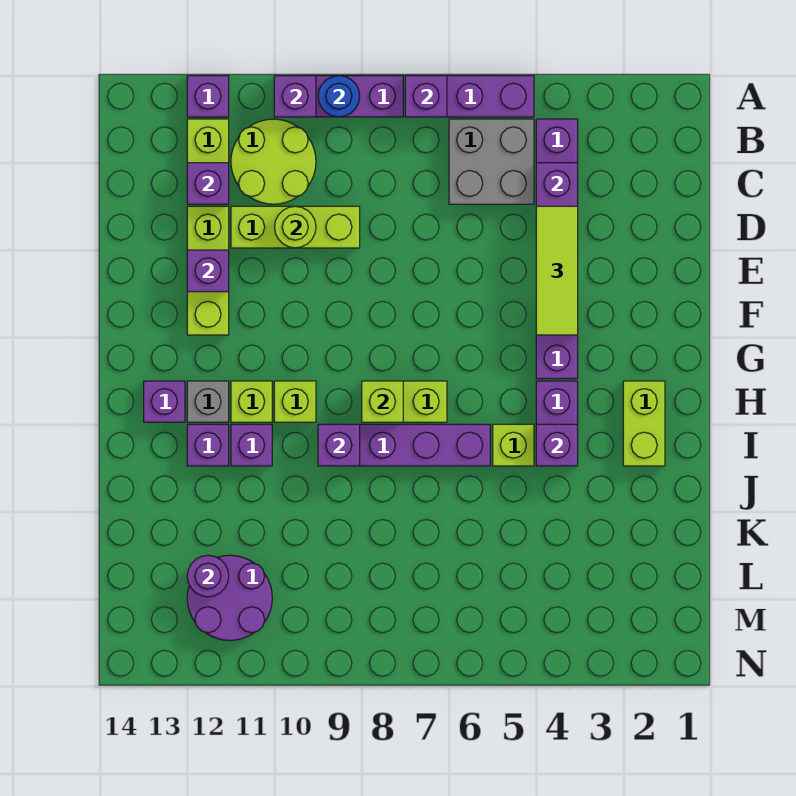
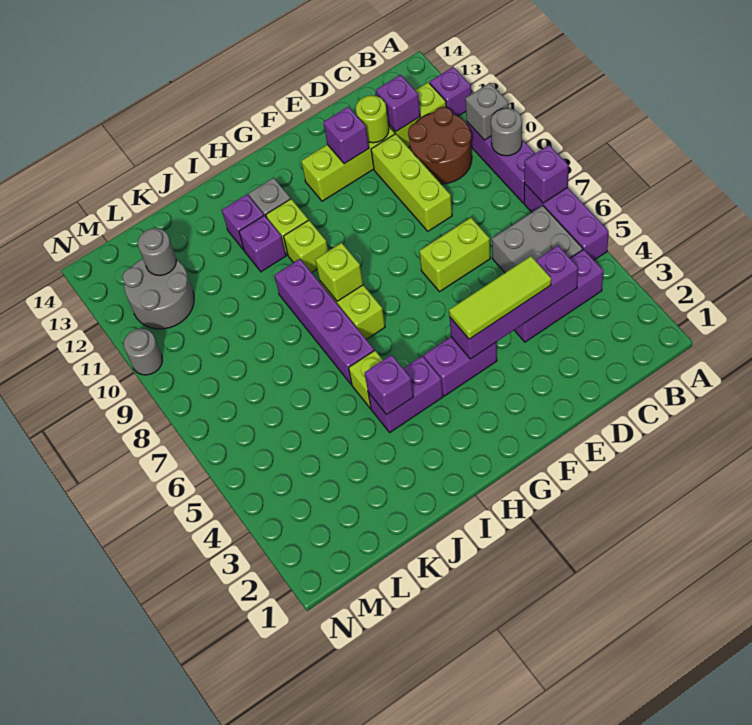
blue round brick A9 level 2 -> grey round brick A9 level 2
purple brick A10 level 2 -> grey brick A10 level 2
lime round brick B10:C11 level 1 -> brown round brick B10:C11 level 1
lime round brick D10 level 2 -> lime round brick D12 level 2
lime brick H2:I2 level 1 -> lime brick D7:E7 level 1
purple brick H13 level 1 -> none
purple brick I9 level 2 -> none
purple round brick L11:M12 level 1 -> grey round brick L11:M12 level 1
purple round brick L12 level 2 -> grey round brick L12 level 2
none -> grey round brick N10 level 1

